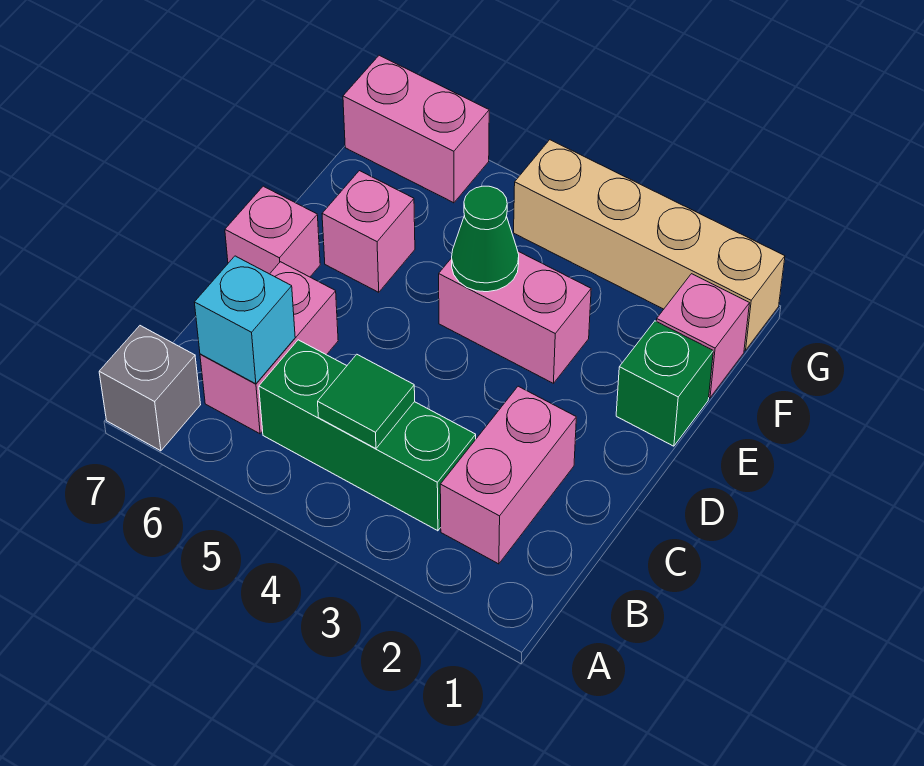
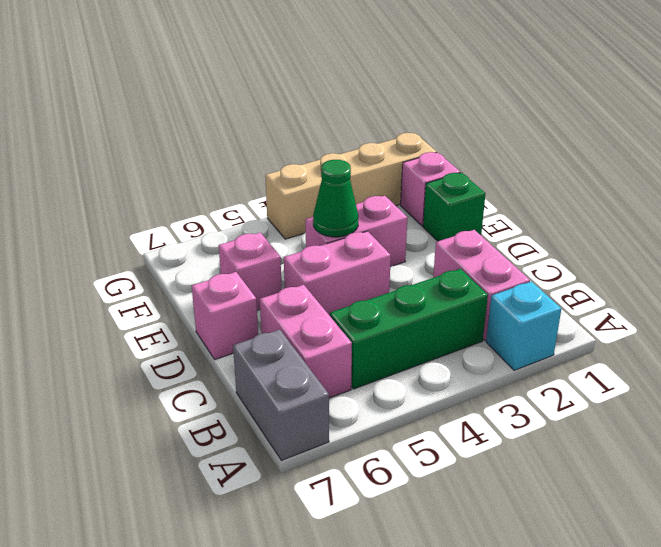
grey brick A7 level 1 -> grey brick A7:B7 level 1
green tile B4 level 2 -> none
cyan brick B6 level 2 -> cyan brick A2 level 1
pink brick G6:G7 level 1 -> pink brick D4:D5 level 1

